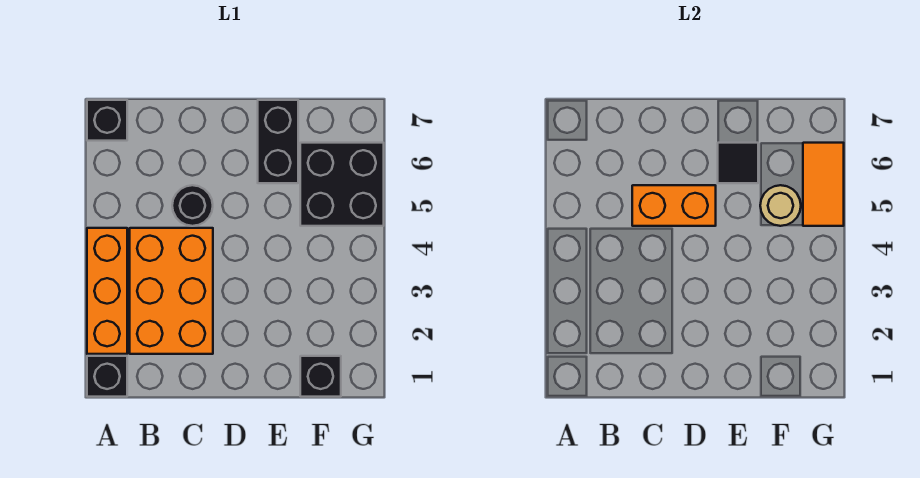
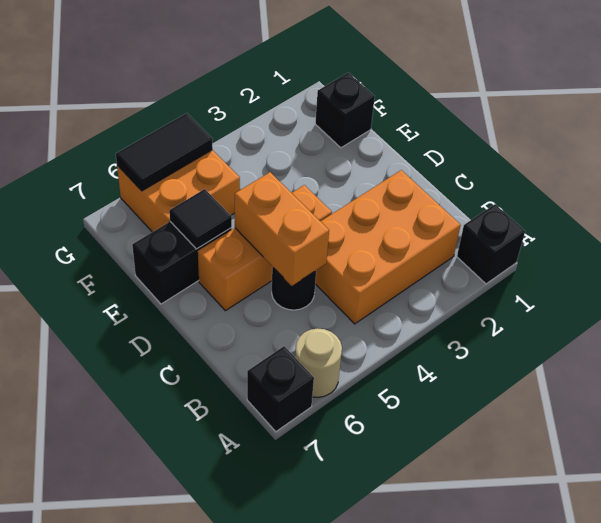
orange brick A2:A4 level 1 -> orange brick D4:D6 level 1
black brick F5:G6 level 1 -> orange brick F5:G6 level 1
tan round brick F5 level 2 -> tan round brick A6 level 1
orange tile G5:G6 level 2 -> black tile G5:G6 level 2

